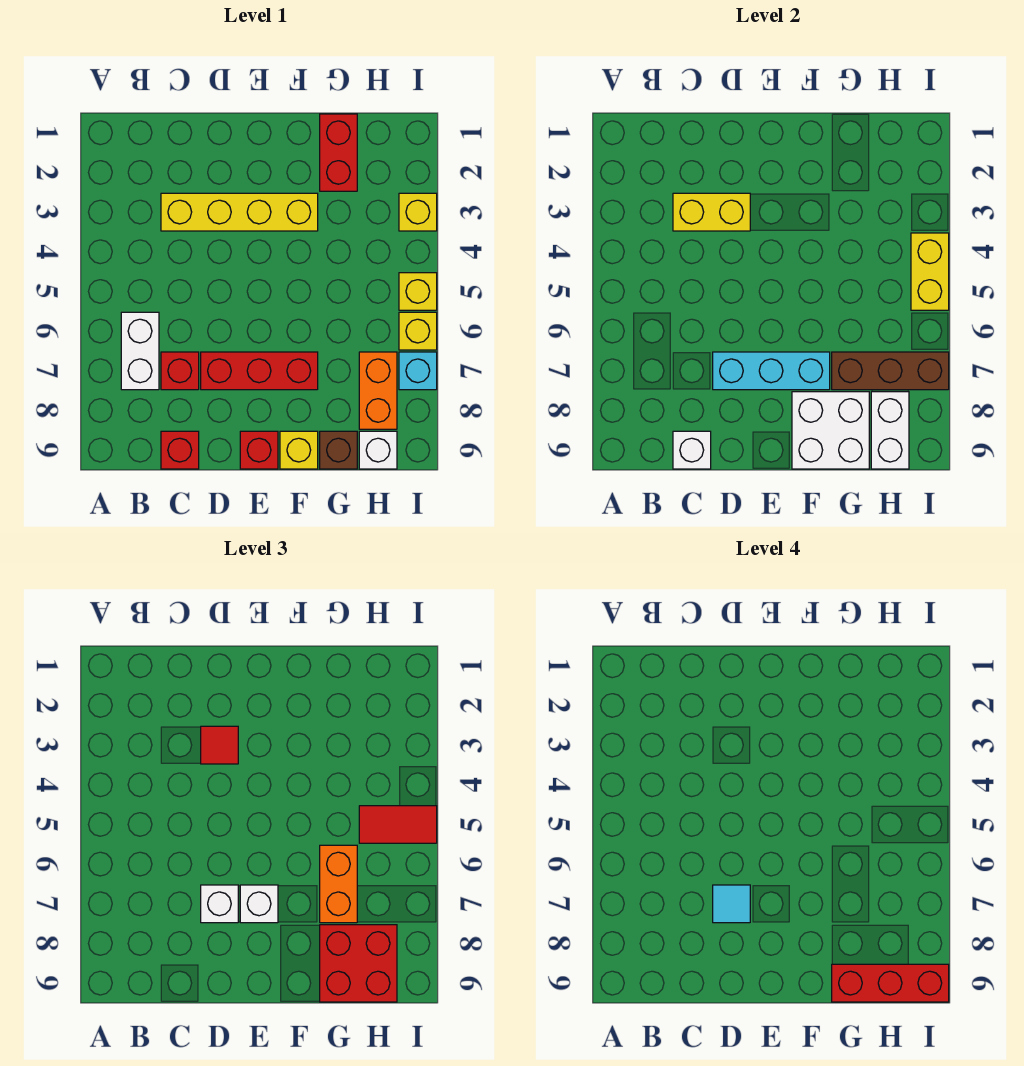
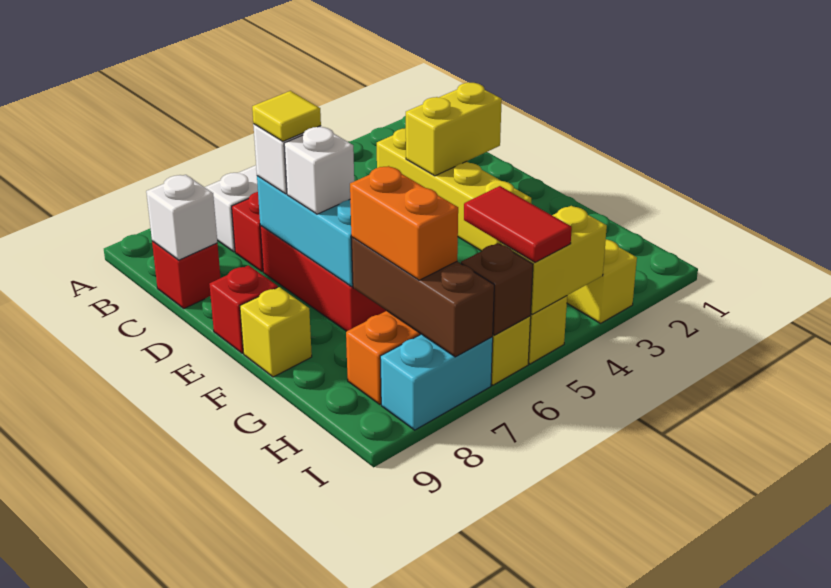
yellow brick C3:D3 level 2 -> yellow brick D2:D3 level 2
red tile D3 level 3 -> none
cyan tile D7 level 4 -> yellow tile D7 level 4
white brick F8:G9 level 2 -> none
red brick G1:G2 level 1 -> none
orange brick G6:G7 level 3 -> orange brick G7:H7 level 3
red brick G8:H9 level 3 -> none
brown brick G9 level 1 -> brown brick I6 level 2
red brick G9:I9 level 4 -> none
white brick H8:H9 level 2 -> none
white brick H9 level 1 -> none
cyan brick I7 level 1 -> cyan brick I7:I8 level 1

